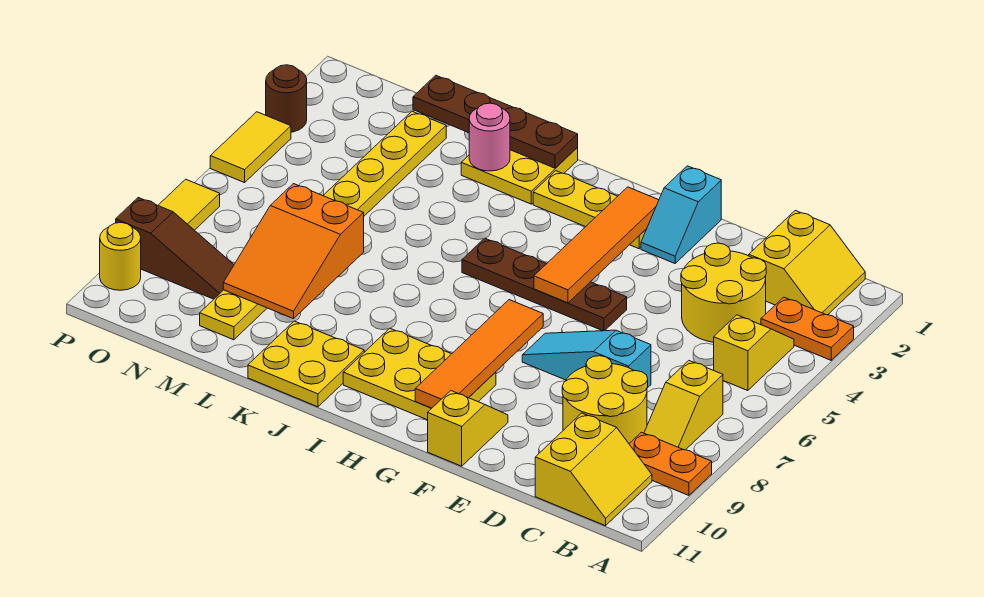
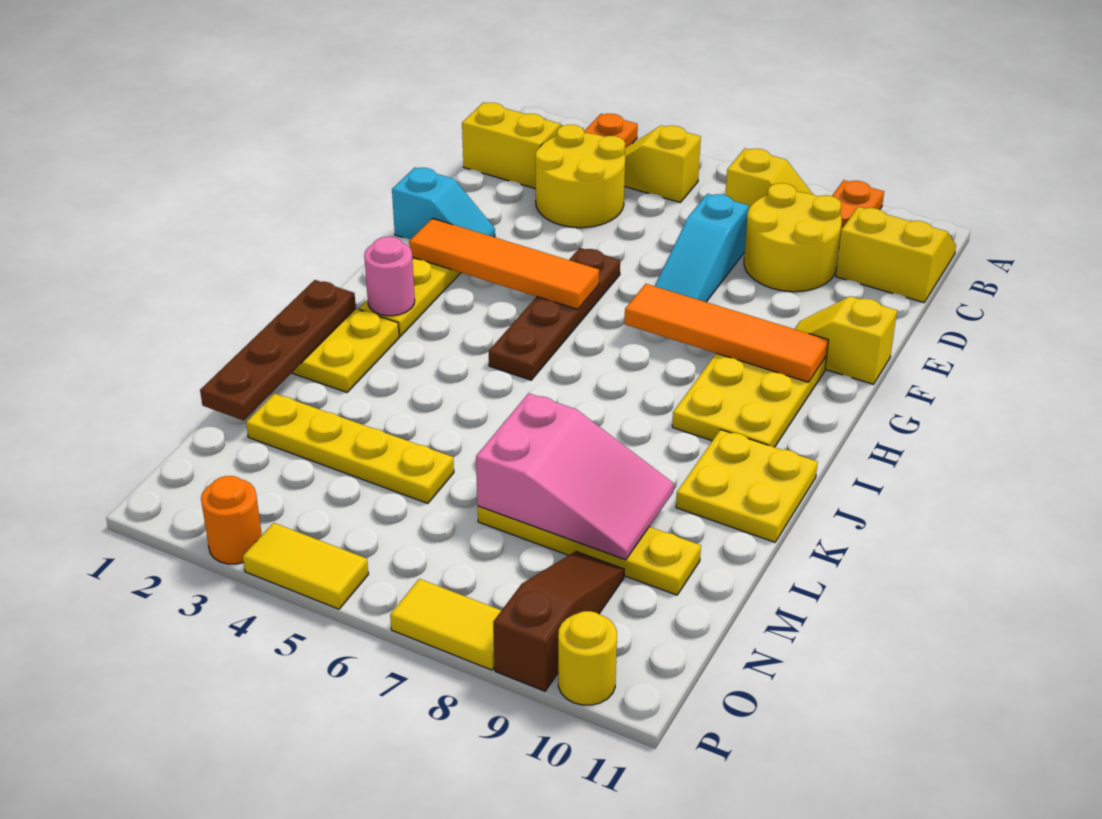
pink round brick K2 level 2 -> pink round brick I2 level 2
orange slope L7:M9 level 2 top 7 -> pink slope L7:M9 level 2 top 7
brown round brick P3 level 1 -> orange round brick P3 level 1

